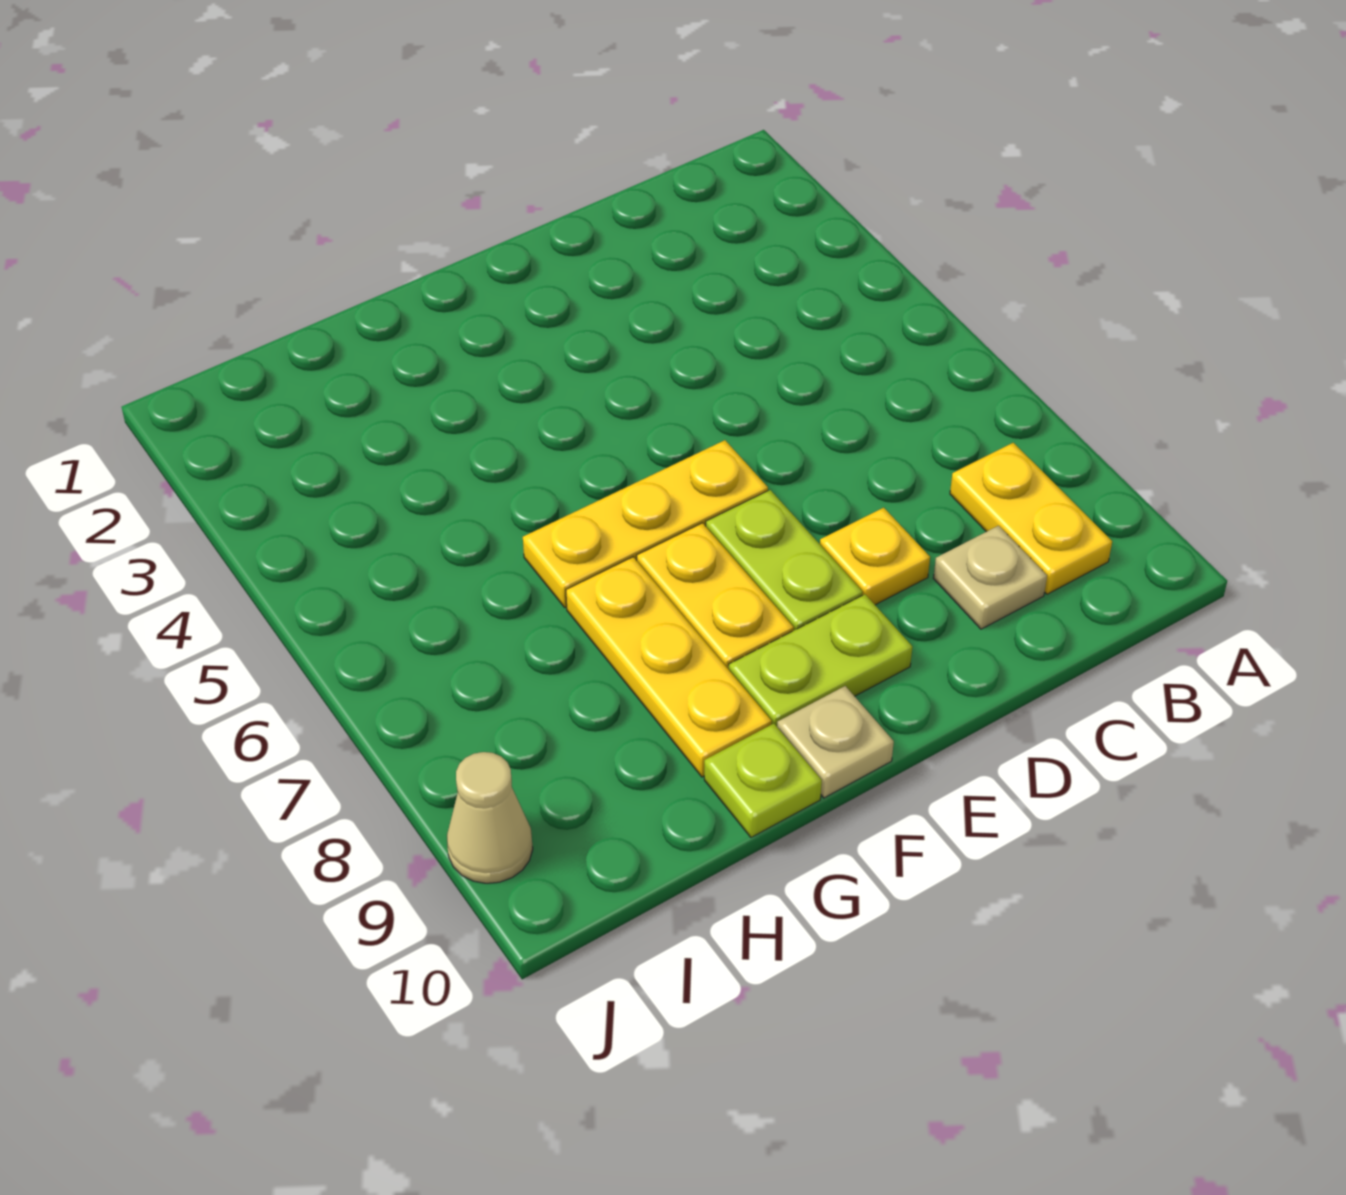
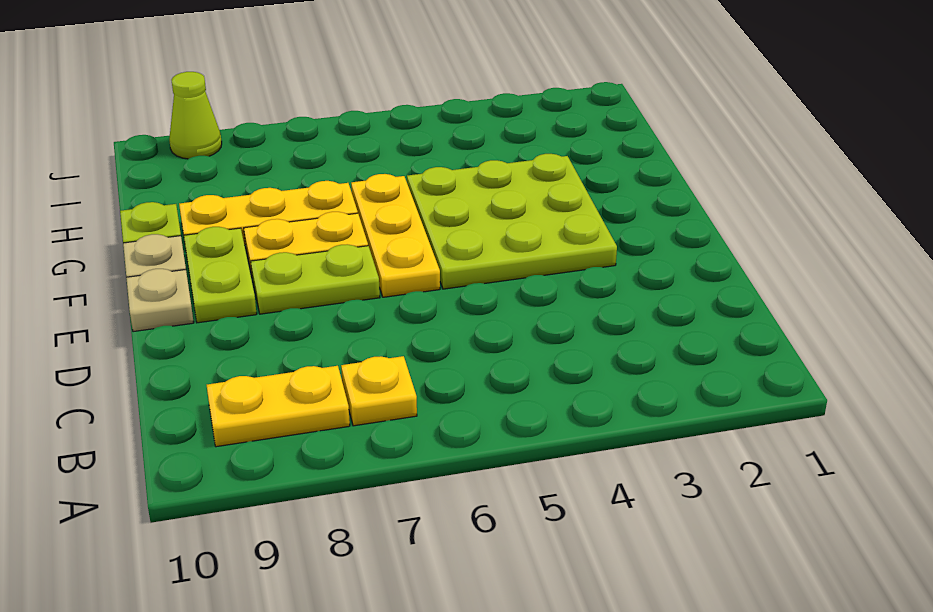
tan plate C9 level 1 -> tan plate E10 level 1
yellow plate D8 level 1 -> yellow plate B7 level 1
none -> lime plate E3:G5 level 1
tan cone J9 level 1 -> lime cone J9 level 1

